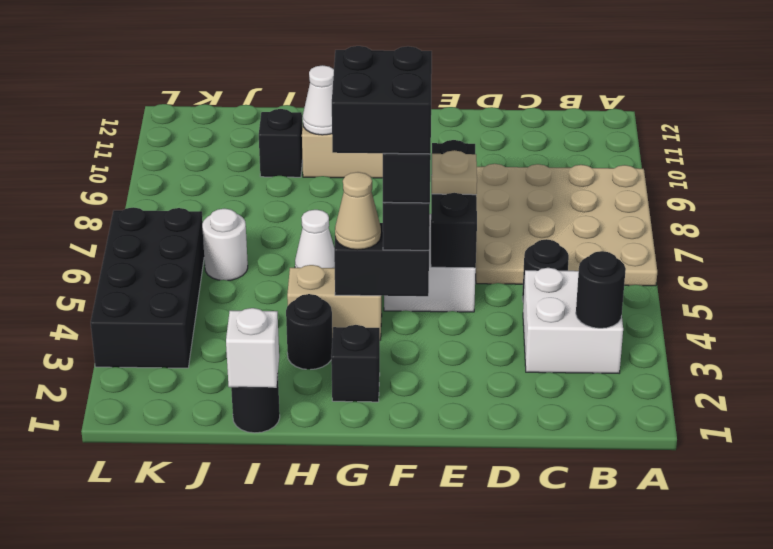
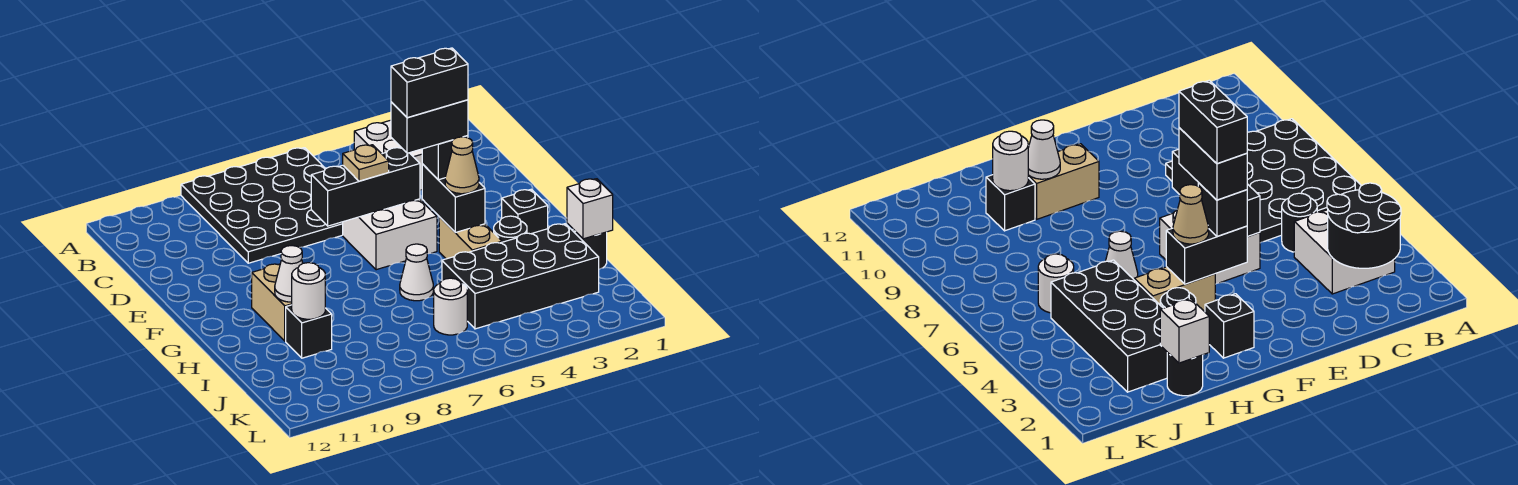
tan plate A6:D9 level 1 -> black plate A6:D9 level 1
black round brick B3 level 2 -> black round brick B2:C3 level 2
black brick F4:G5 level 5 -> black brick F4:F5 level 5
none -> white round brick I10 level 2
black brick K3:L6 level 1 -> black brick I2:J5 level 1

